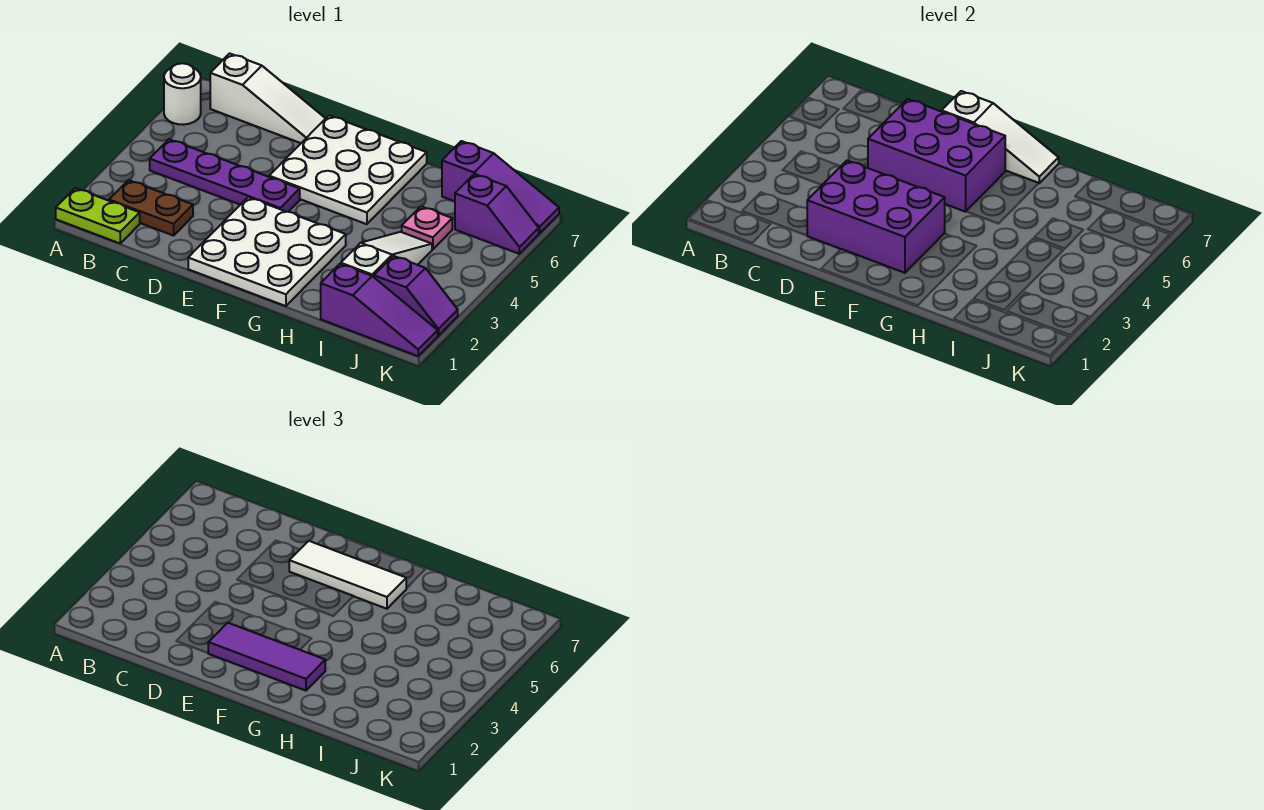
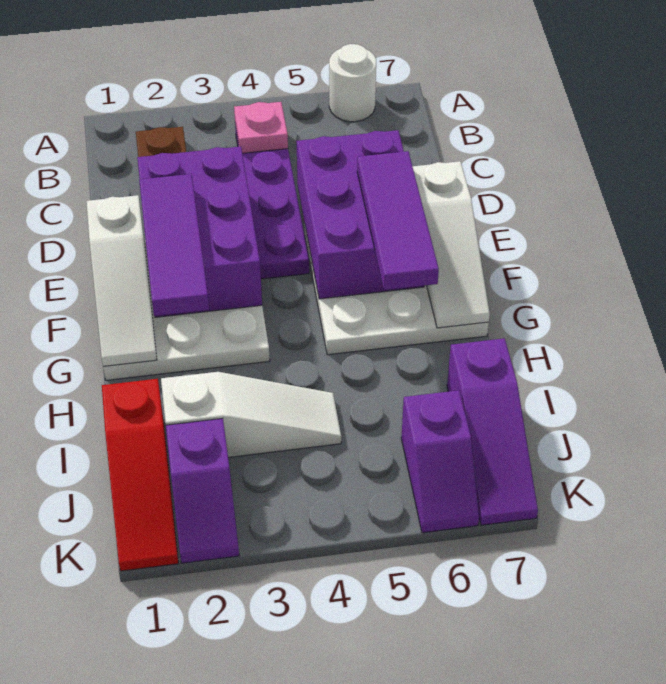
lime plate A1:B1 level 1 -> none
white slope B7:D7 level 1 top B -> white slope E1:G1 level 2 top E
white tile E6:G6 level 3 -> purple tile E6:G6 level 3
purple slope I1:K1 level 1 top I -> red slope I1:K1 level 1 top I
pink plate I5 level 1 -> pink plate B4 level 2

